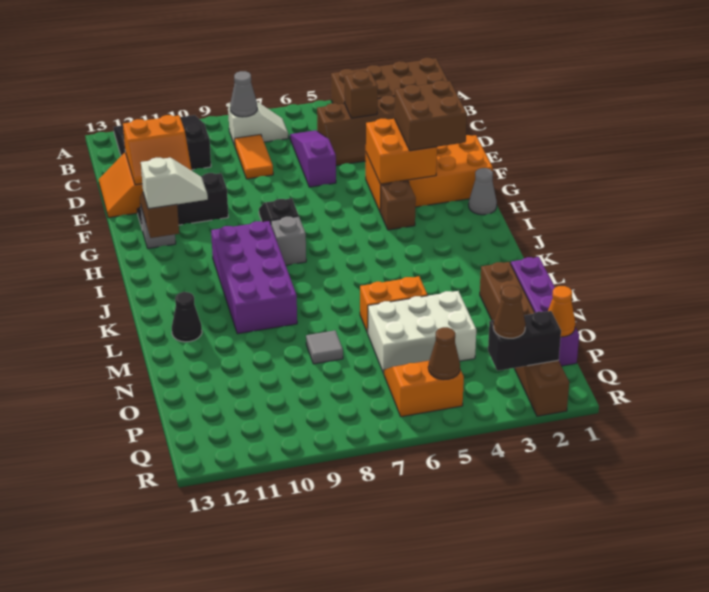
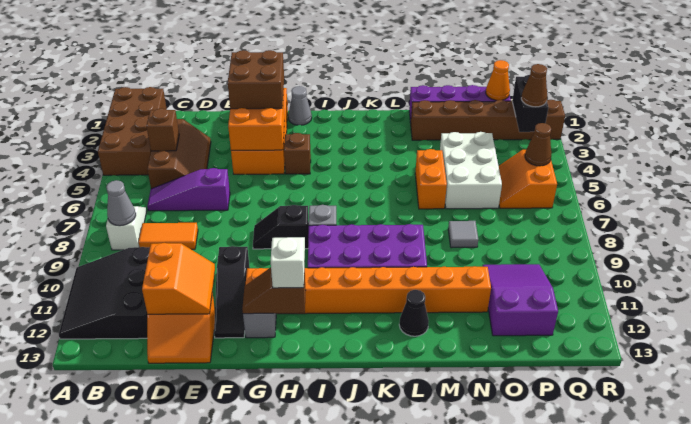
none -> orange brick G11:N11 level 1
none -> purple slope O10:P12 level 1 top 12

